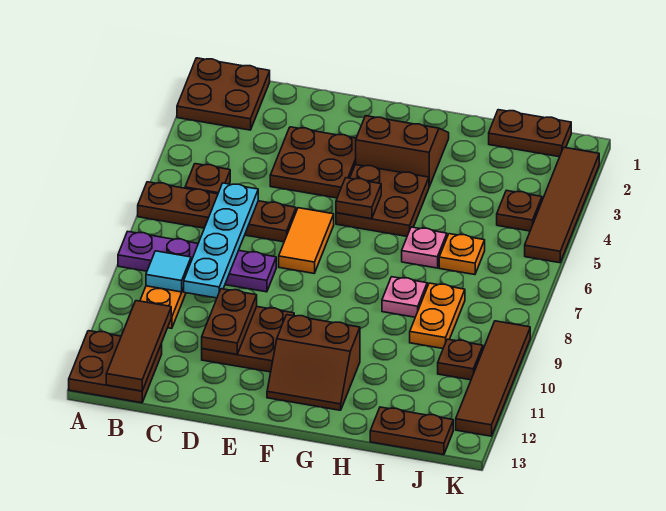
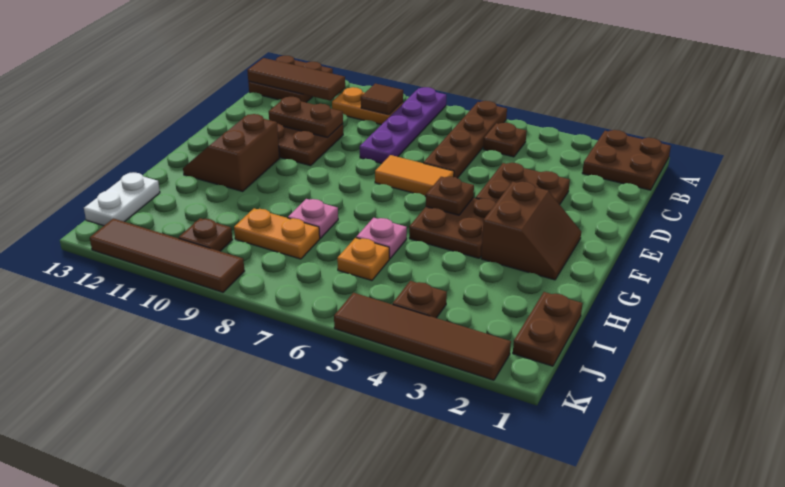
cyan tile B9 level 2 -> brown tile B9 level 2
cyan plate C6:C9 level 2 -> none
brown plate I13:J13 level 1 -> white plate I13:J13 level 1

